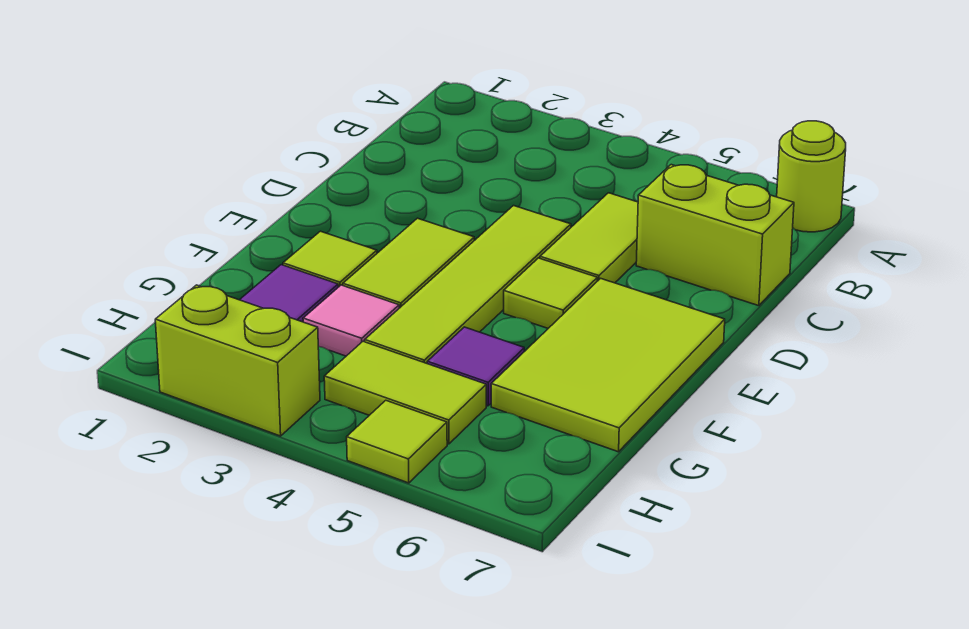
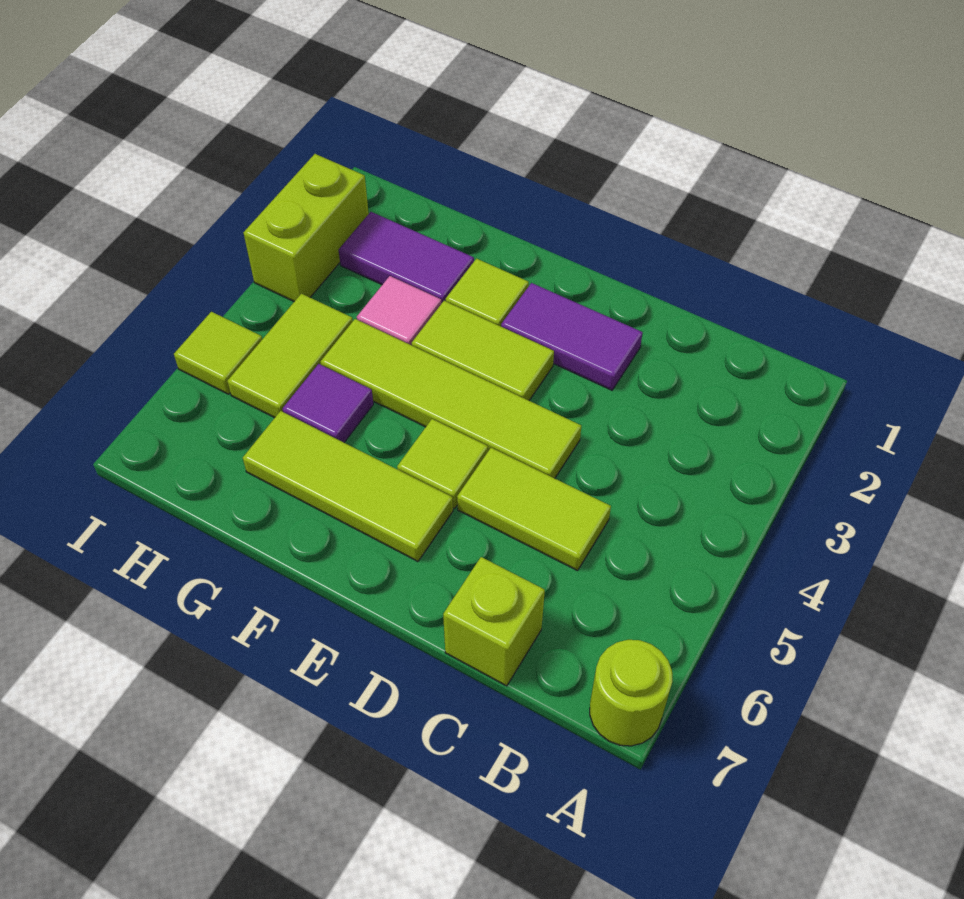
lime brick C6:C7 level 1 -> lime brick C7 level 1
none -> purple tile D2:E2 level 1
lime tile E6:G7 level 1 -> lime tile E6:G6 level 1

